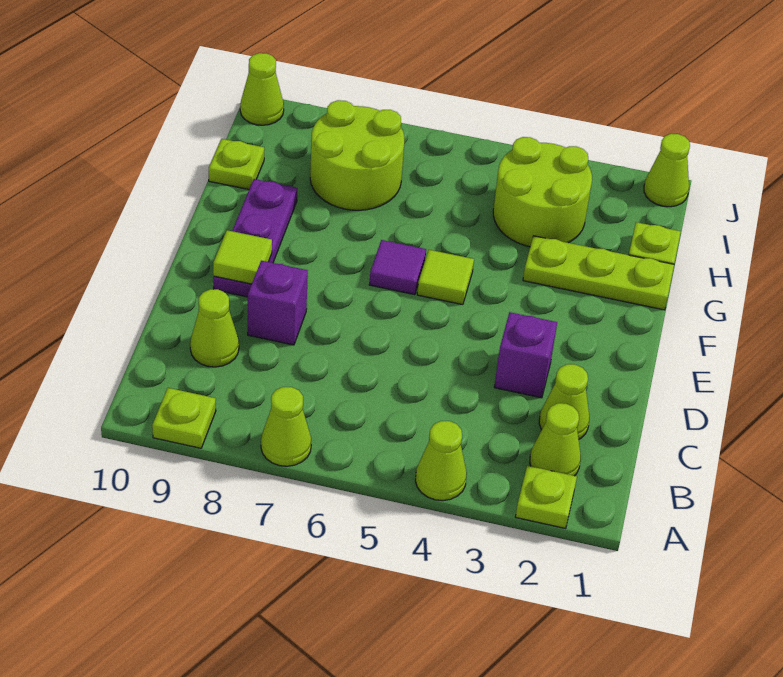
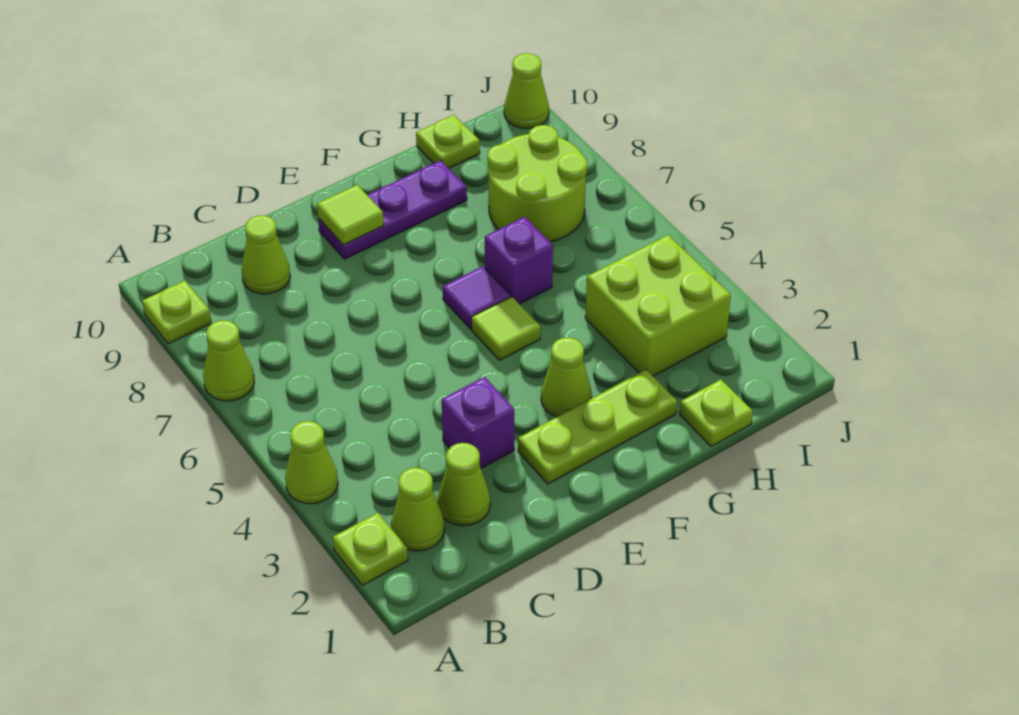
purple brick D8 level 1 -> purple brick G6 level 1
lime plate G1:G3 level 1 -> lime plate E2:G2 level 1
lime round brick H3:I4 level 1 -> lime brick H3:I4 level 1
lime cone J1 level 1 -> lime cone F3 level 1

